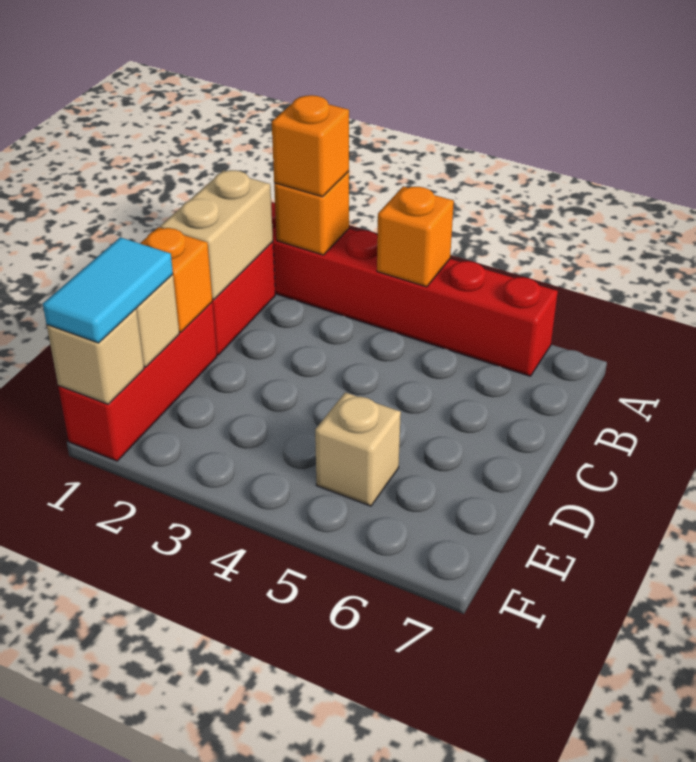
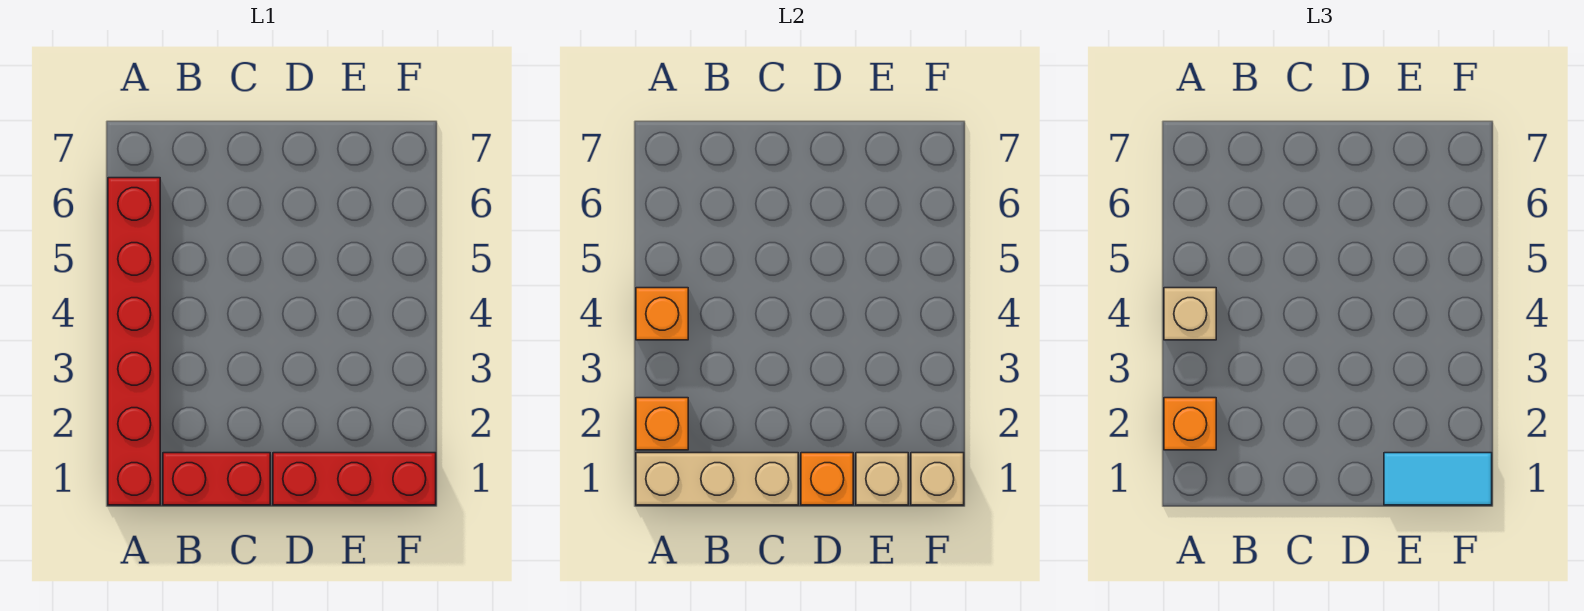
tan brick B1:C1 level 2 -> tan brick A1:C1 level 2
tan brick E5 level 1 -> tan brick A4 level 3

